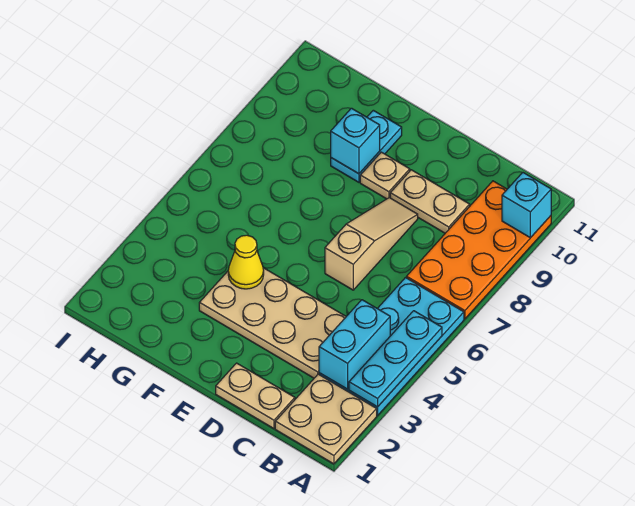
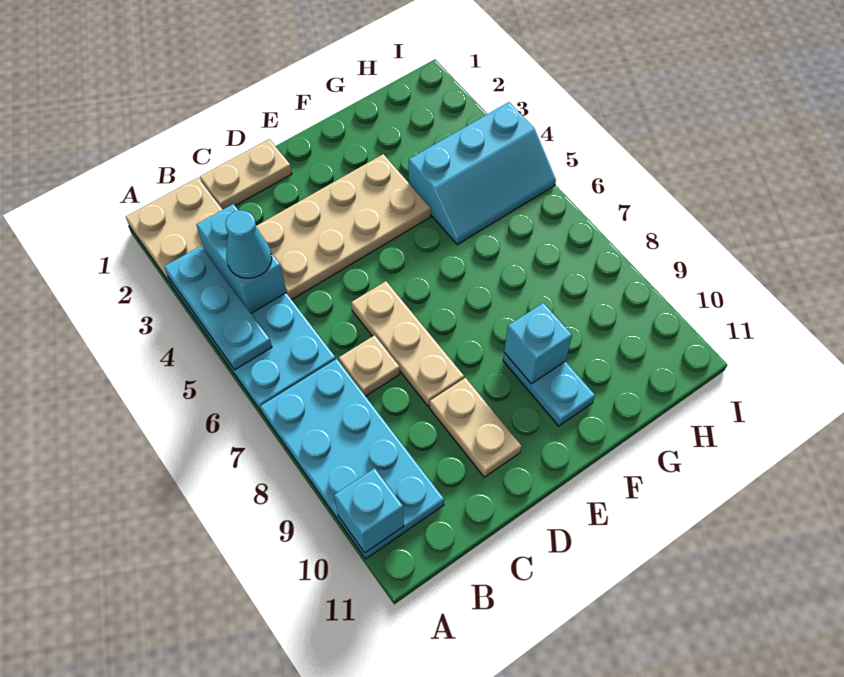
orange plate A7:B10 level 1 -> cyan plate A7:B10 level 1
none -> cyan cone B4 level 3
tan plate C9:D9 level 1 -> tan plate D9:D10 level 1
tan slope D6:D8 level 1 top 6 -> tan plate D6:D8 level 1
tan plate E9 level 1 -> tan plate C7 level 1
yellow cone F4 level 2 -> none
none -> cyan slope G4:I5 level 1 top 4

